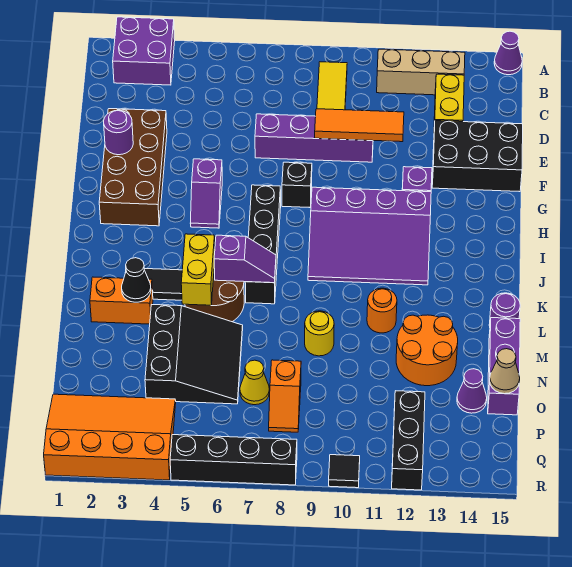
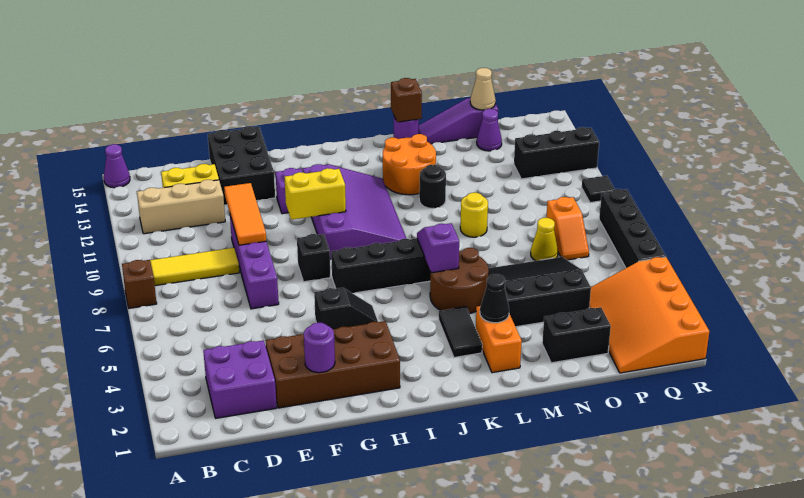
purple brick A2:B3 level 1 -> purple brick C2:D3 level 1
none -> brown brick A8 level 1
tan brick B11:B13 level 1 -> tan brick B12:D12 level 1
purple slope G5:H5 level 1 top G -> black slope G5:H5 level 1 top G
yellow brick K5:L5 level 2 -> yellow brick G10:H10 level 2
orange round brick L11 level 1 -> black round brick L11 level 1
none -> brown brick L15 level 2
orange round brick M12:N13 level 1 -> orange round brick K12:L13 level 1
purple brick M15:O15 level 1 -> purple slope M15:O15 level 1 top O
none -> black brick N2:O2 level 1
orange slope O8:P8 level 1 top O -> orange slope P7:P8 level 1 top 8

